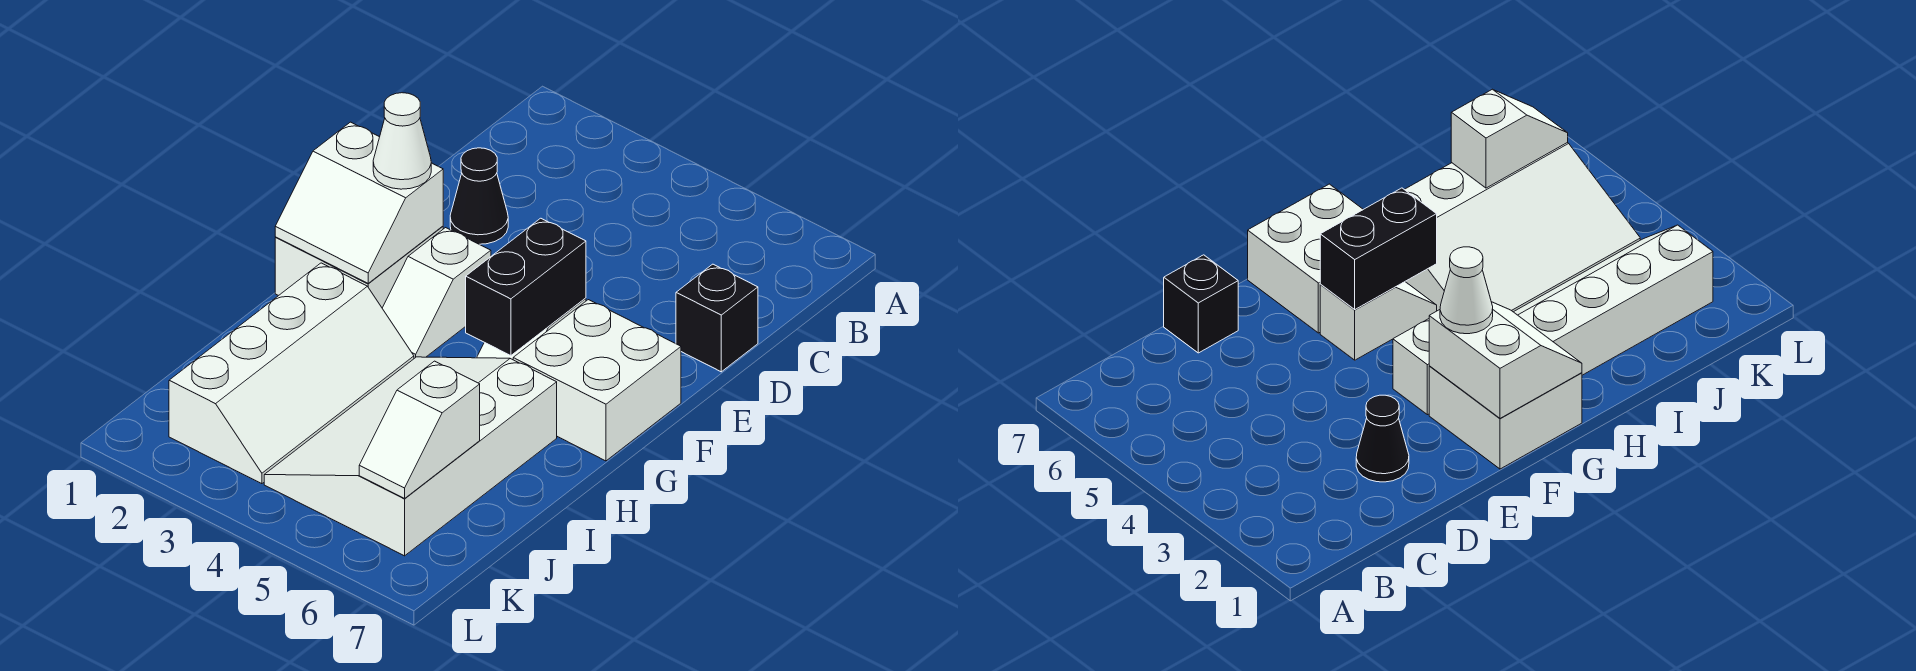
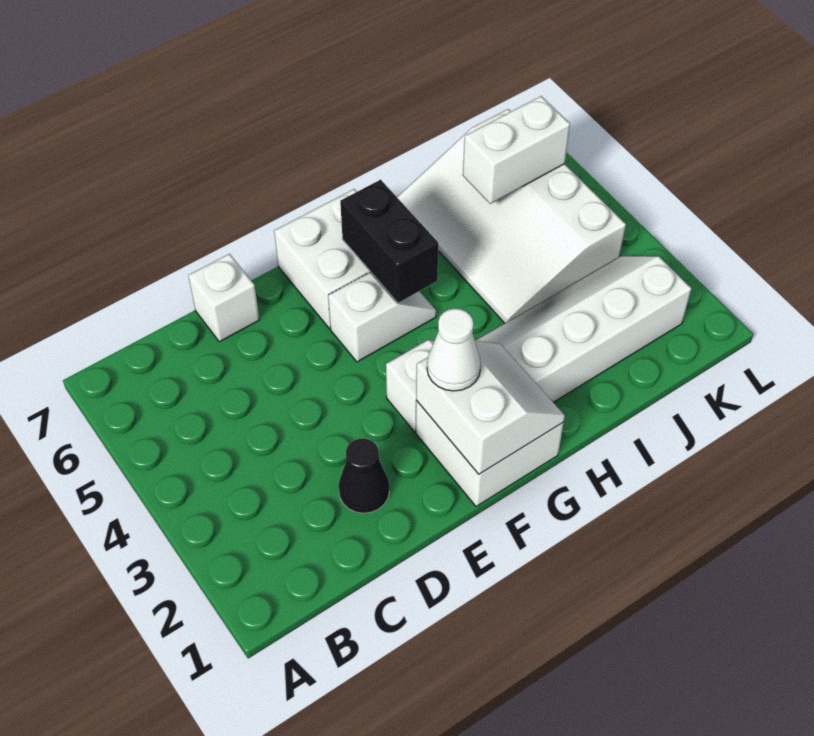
black brick D7 level 1 -> white brick D7 level 1
black brick F5:G5 level 2 -> black brick G5:G6 level 2
white slope H4:K6 level 1 top 6 -> white slope I4:K7 level 1 top K
white slope J6:K6 level 2 top J -> white brick J6:K6 level 2

